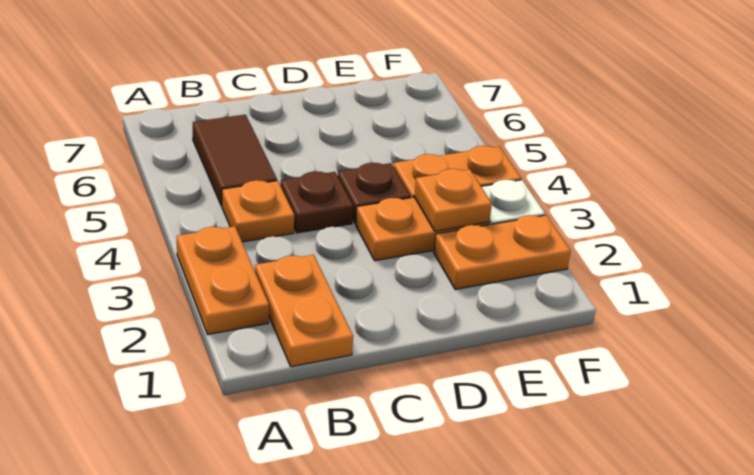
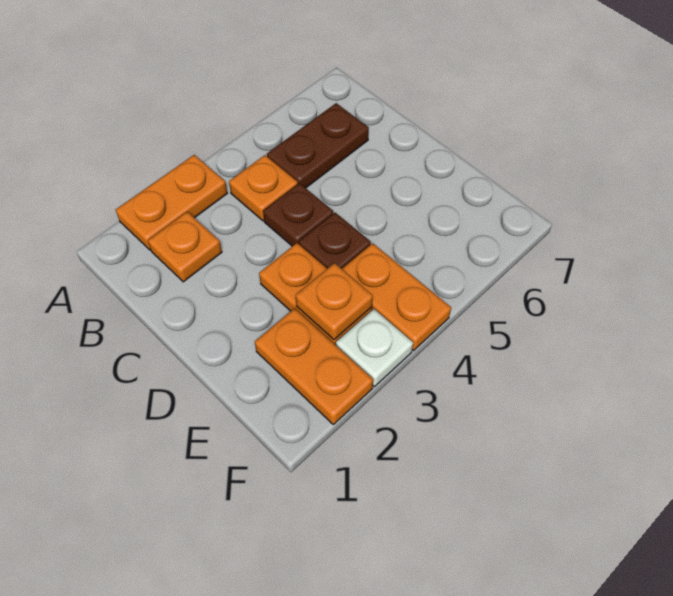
orange plate B1:B2 level 1 -> orange plate B2 level 1
brown tile B5:B6 level 1 -> brown plate B5:B6 level 1

